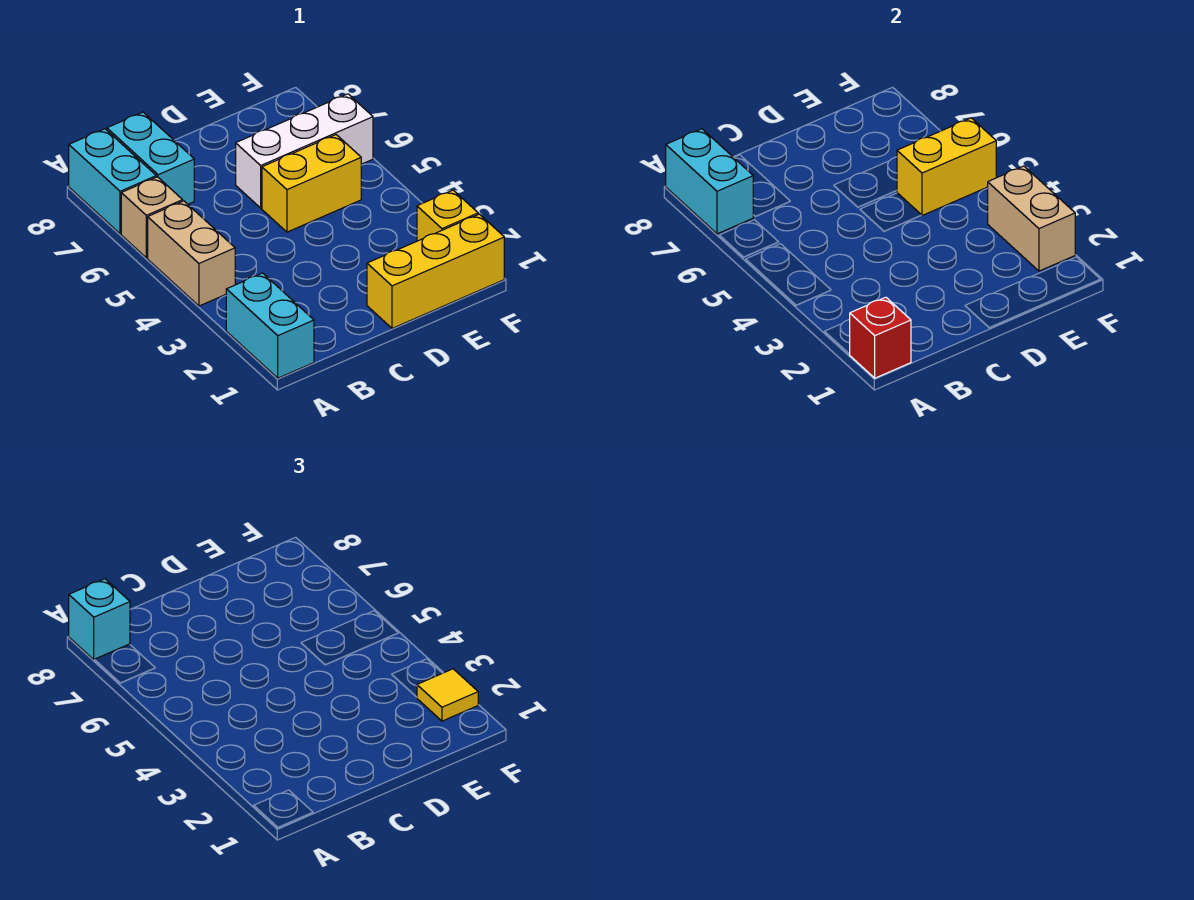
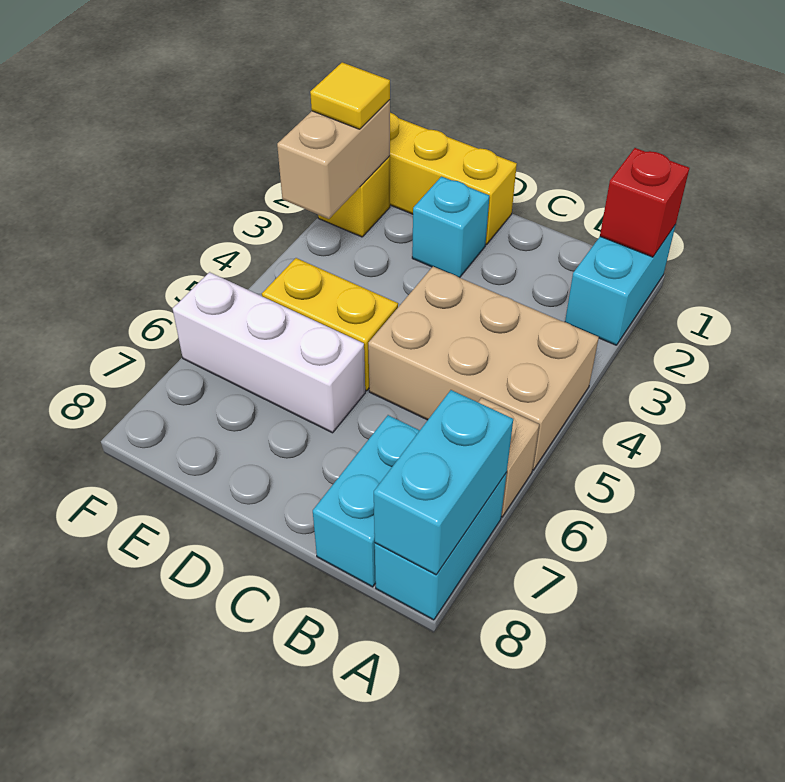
tan brick A4:A5 level 1 -> tan brick A4:C5 level 1
cyan brick A8 level 3 -> cyan brick D2 level 1
yellow brick E5:F5 level 2 -> none

